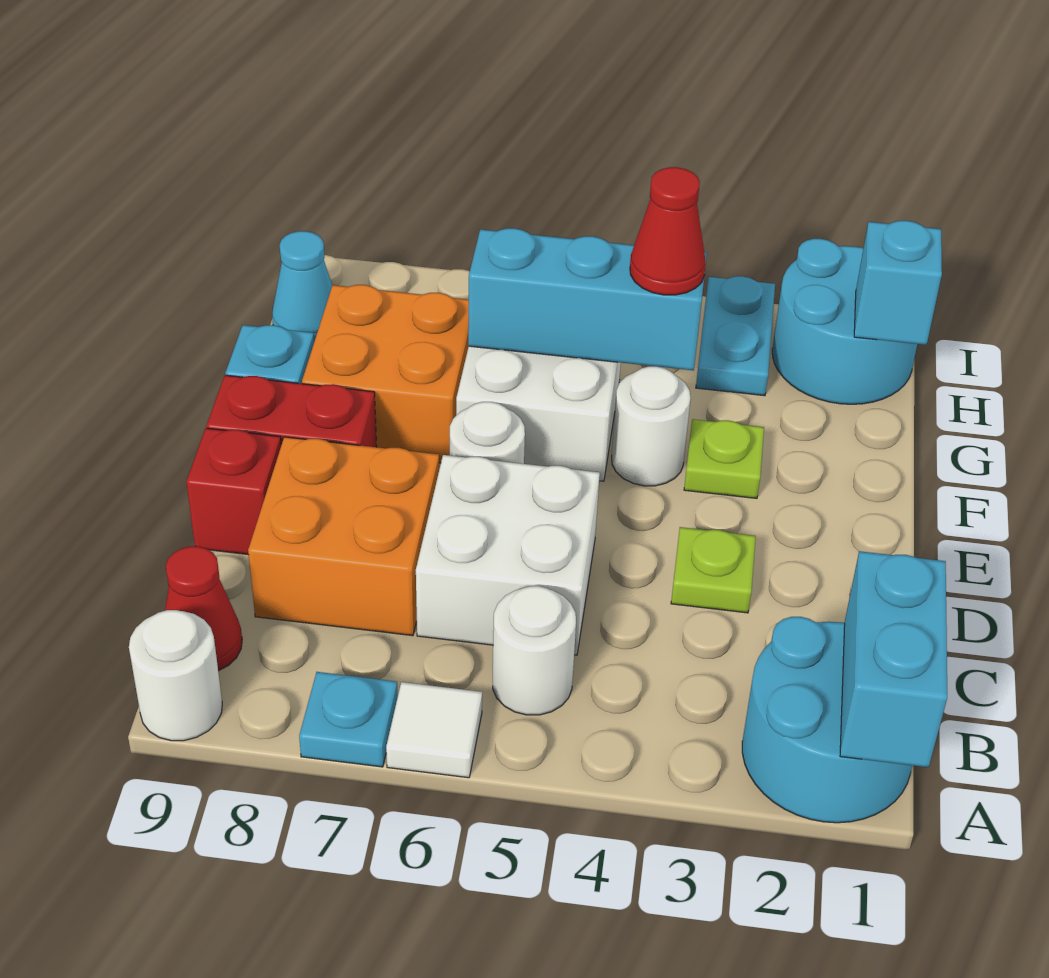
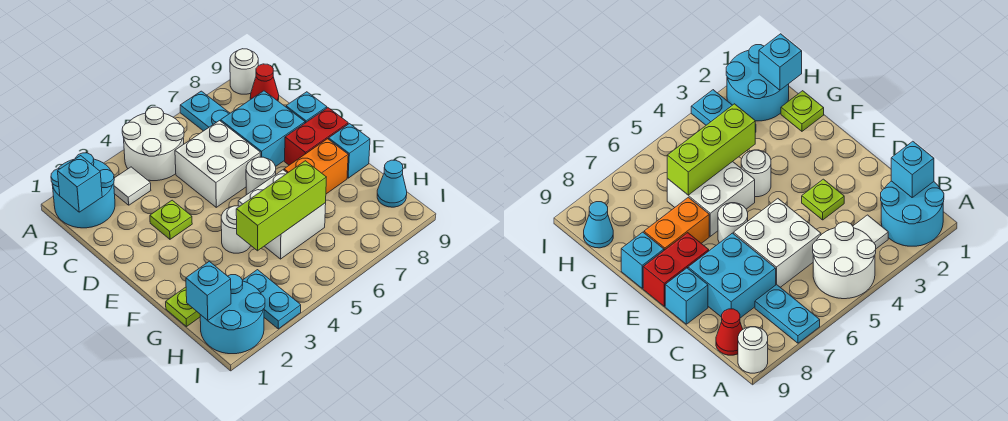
cyan brick A1:B1 level 2 -> cyan brick B1 level 2
white tile A6 level 1 -> white tile B3 level 1
cyan plate A7 level 1 -> cyan plate A7:B7 level 1
white round brick B5 level 1 -> white round brick A4:B5 level 1
orange brick C7:D8 level 1 -> cyan brick C7:D8 level 1
red brick D9 level 1 -> cyan brick D9 level 1
lime plate F3 level 1 -> lime plate G1 level 1
orange brick F7:G8 level 1 -> orange brick F7:F8 level 1
cyan brick G4:G6 level 2 -> lime brick G4:G6 level 2
red cone G4 level 3 -> none

